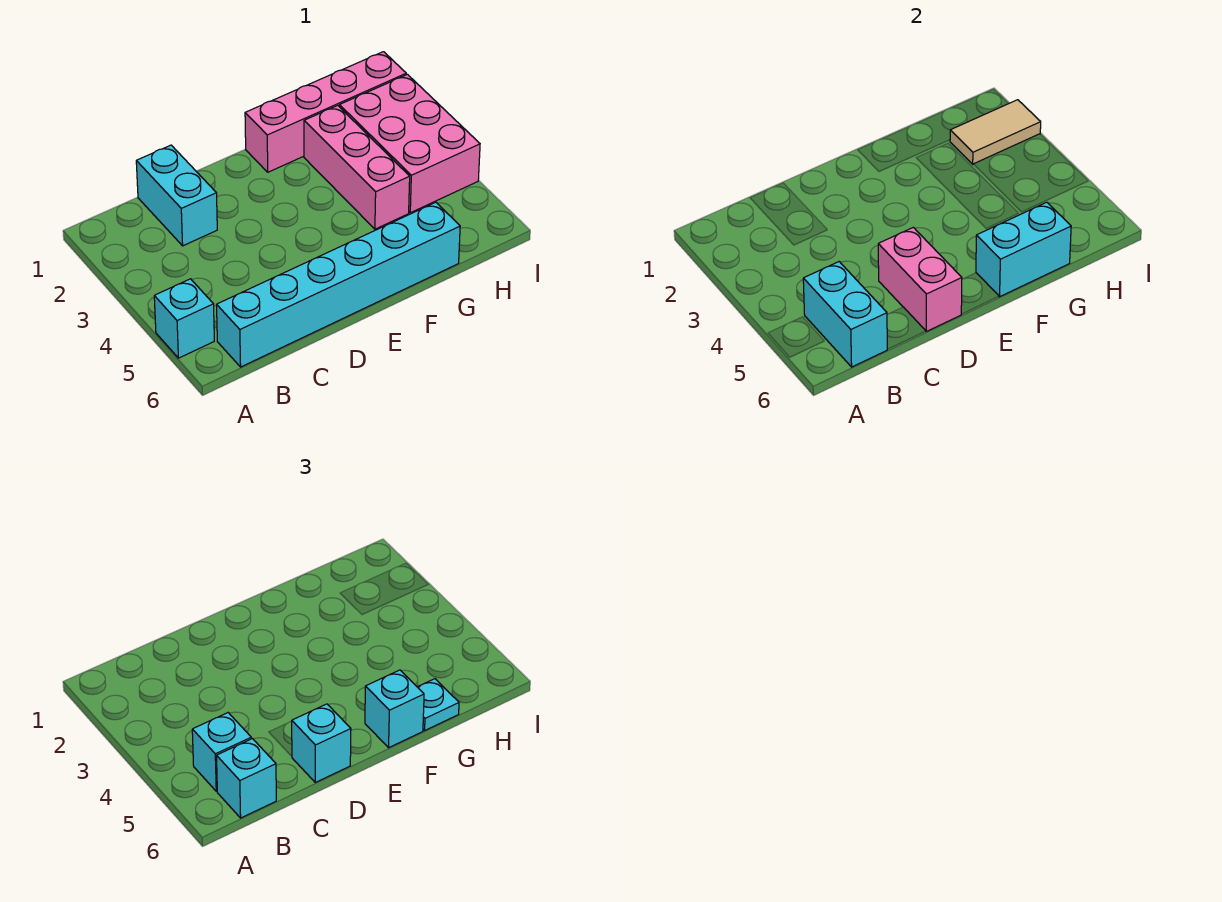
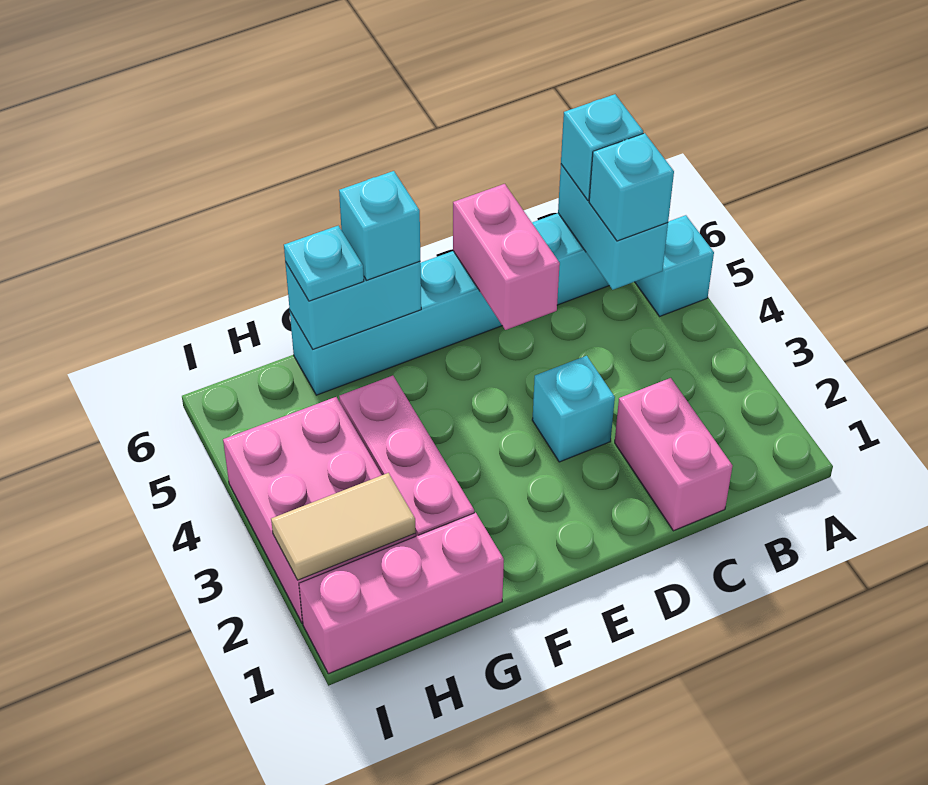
cyan brick C1:C2 level 1 -> pink brick C1:C2 level 1
cyan brick D6 level 3 -> cyan brick D3 level 1
pink brick F1:I1 level 1 -> pink brick G1:I1 level 1

